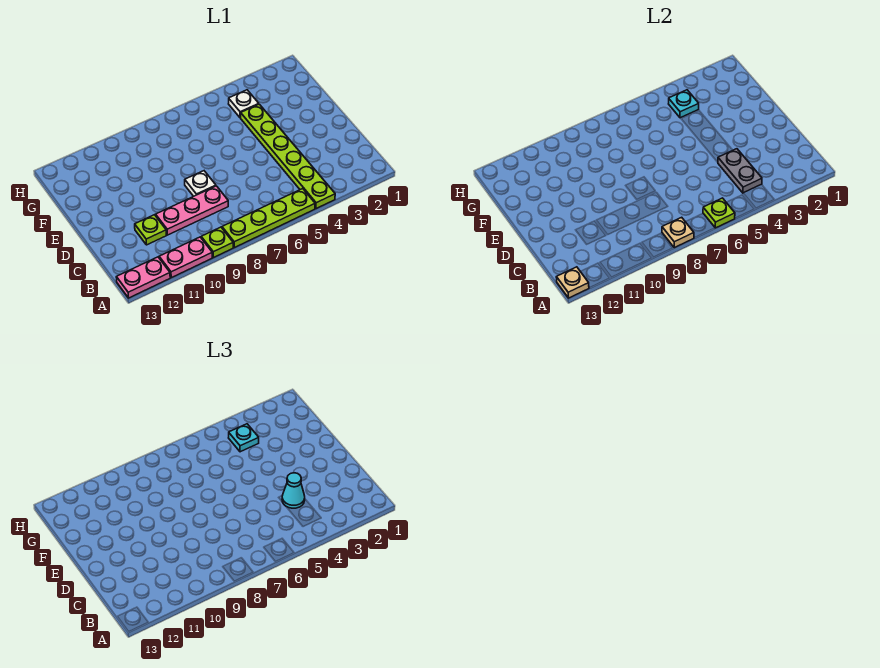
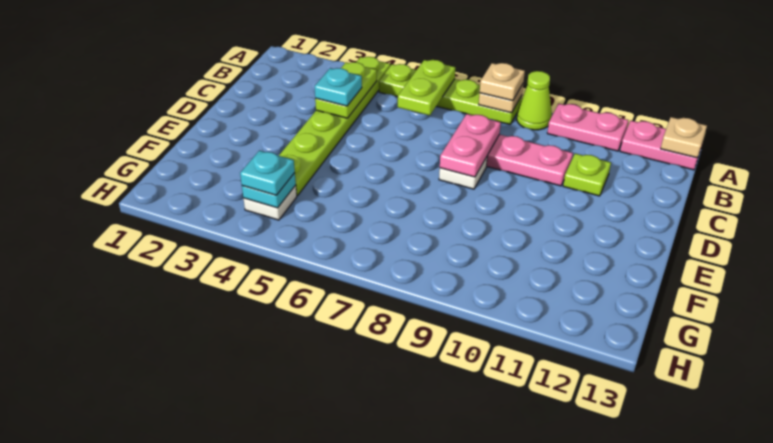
lime plate A6 level 2 -> lime plate A6:B6 level 2
none -> tan plate A8 level 3
lime plate A9 level 1 -> lime cone A9 level 1
grey plate B4:C4 level 2 -> lime plate B4:C4 level 2
cyan cone C4 level 3 -> cyan plate C4 level 3
none -> pink plate C8:D8 level 2

